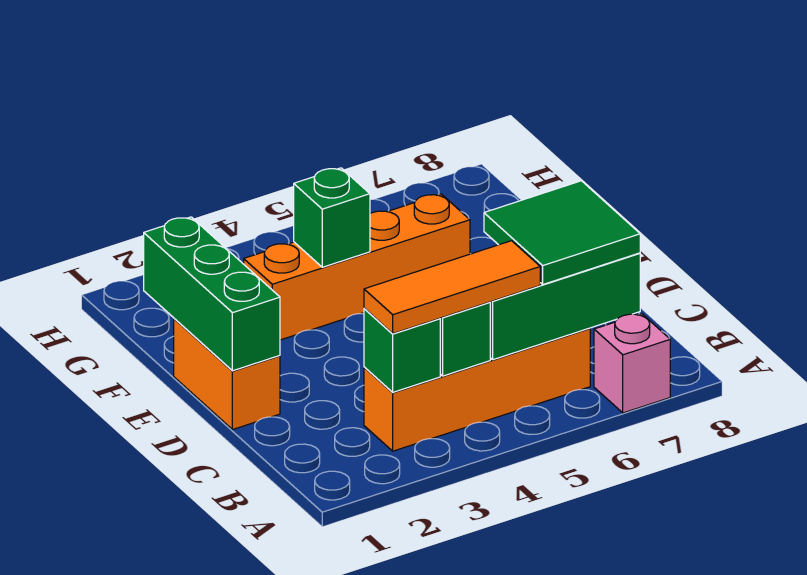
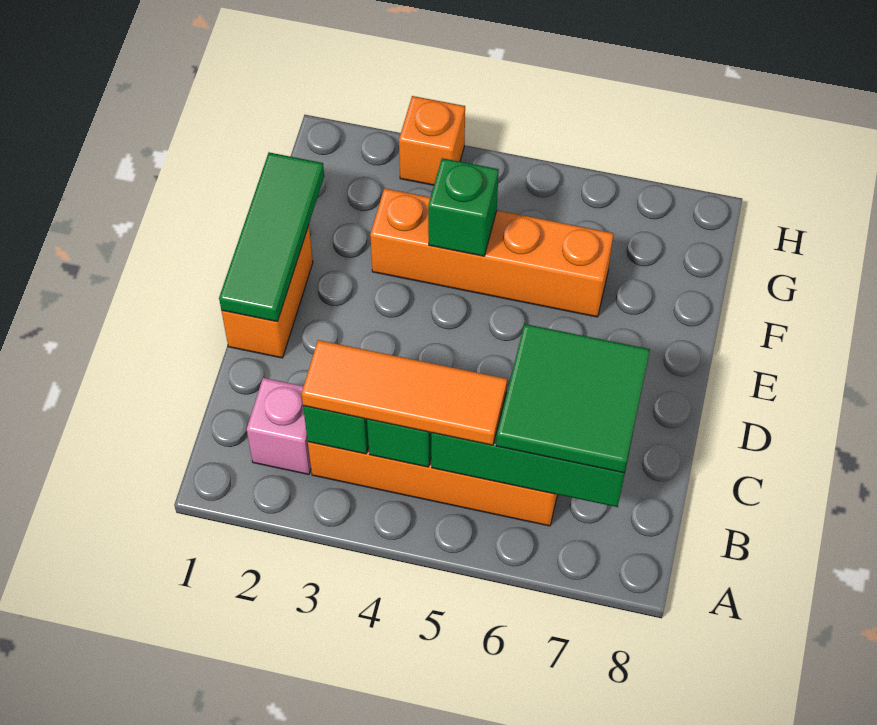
pink brick A7 level 1 -> pink brick B2 level 1
green brick D1:F1 level 2 -> green tile D1:F1 level 2
none -> orange brick H3 level 1

